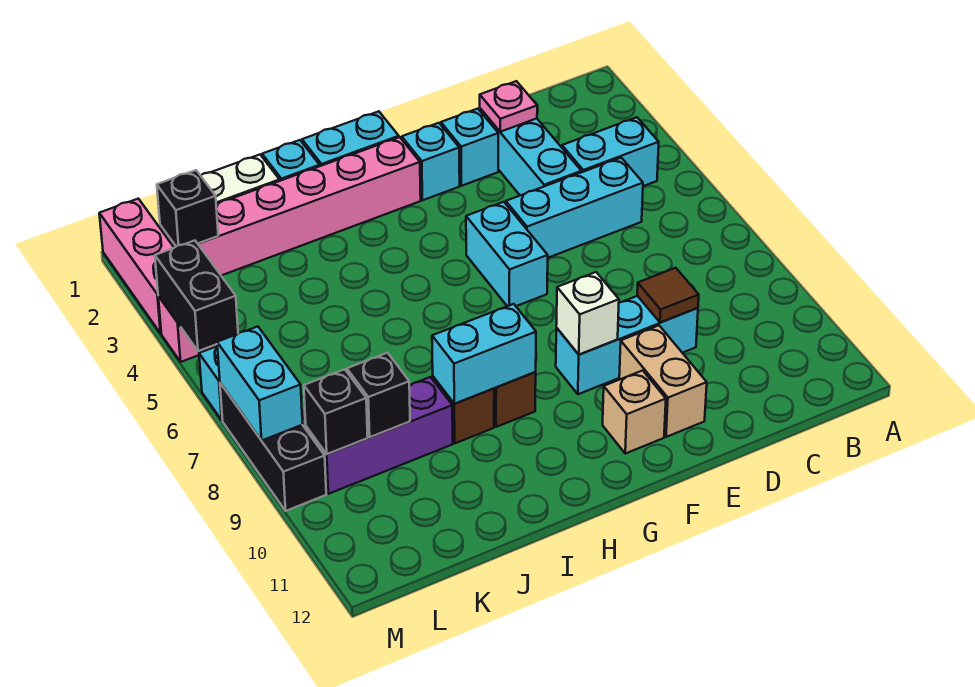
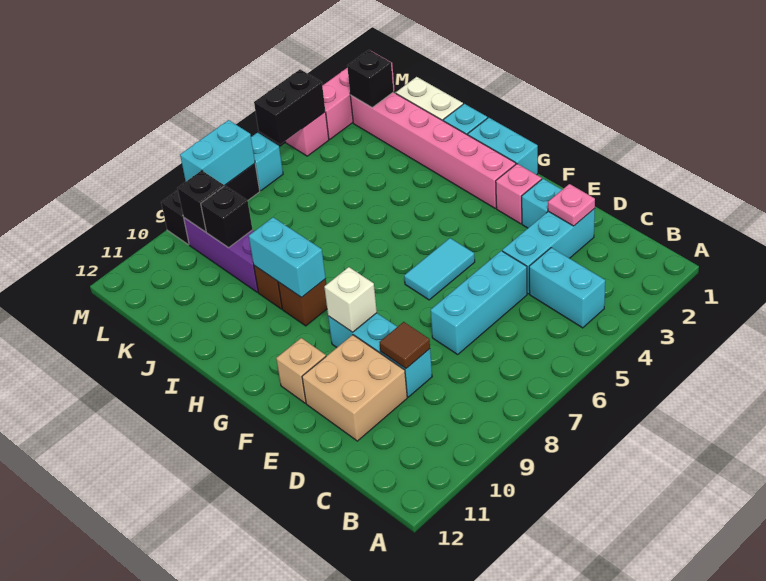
cyan brick C5:E5 level 1 -> cyan brick D5:D7 level 1
tan brick E10:E11 level 1 -> tan brick D10:E11 level 1
cyan brick F2 level 1 -> pink brick F2 level 1
cyan brick F5:F6 level 1 -> cyan tile F5:F6 level 1

